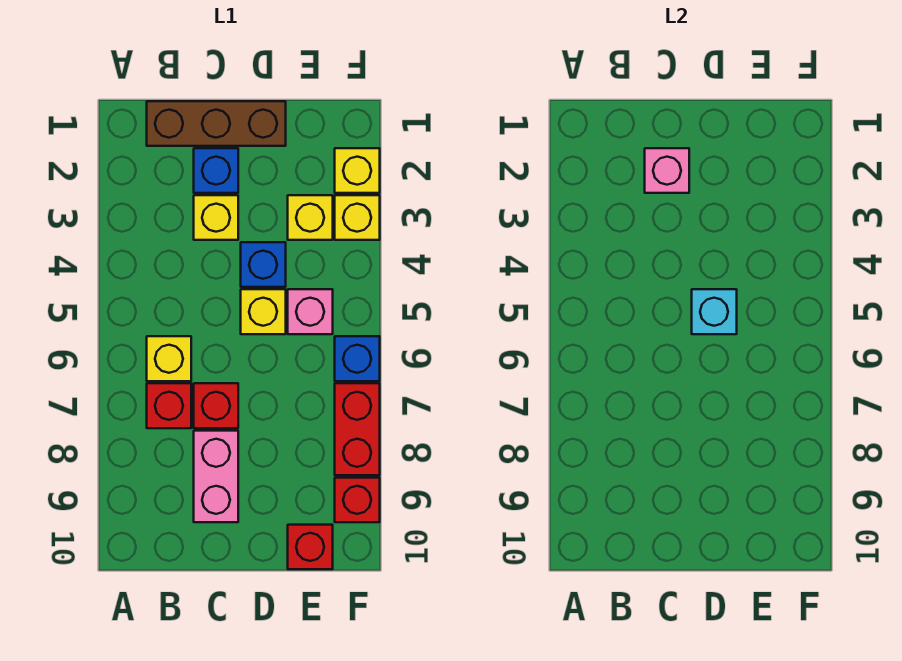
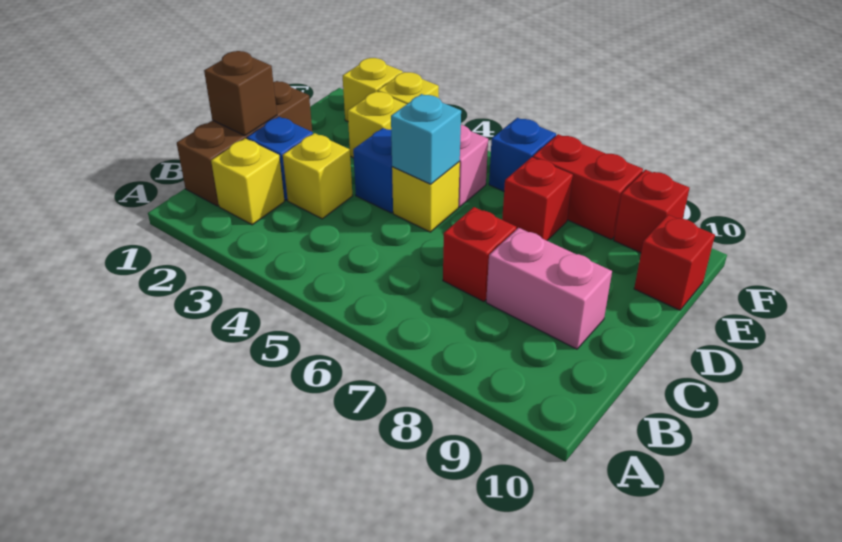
yellow brick B6 level 1 -> yellow brick B2 level 1
red brick B7 level 1 -> red brick E7 level 1
none -> brown brick C1 level 2
pink brick C2 level 2 -> none

